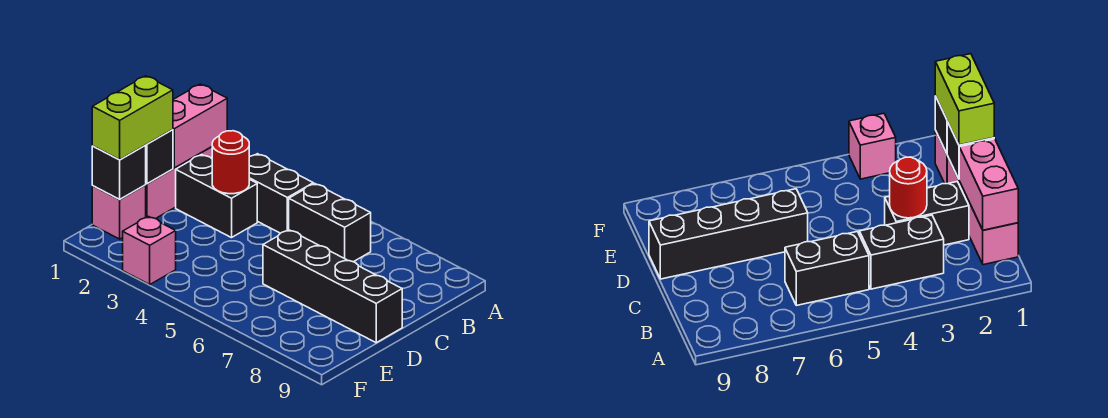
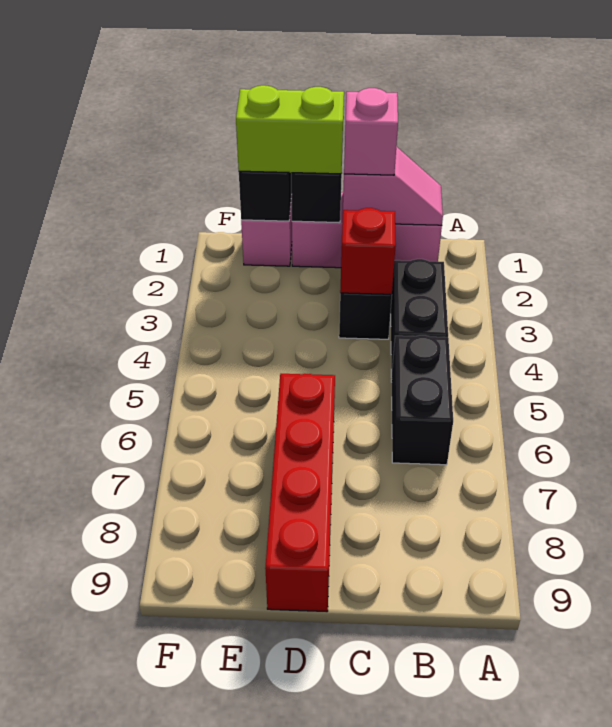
pink brick B1:C1 level 2 -> pink slope B1:C1 level 2 top C
red round brick C3 level 2 -> red brick C3 level 2
black brick D6:D9 level 1 -> red brick D6:D9 level 1
pink brick F3 level 1 -> pink brick C1 level 3

